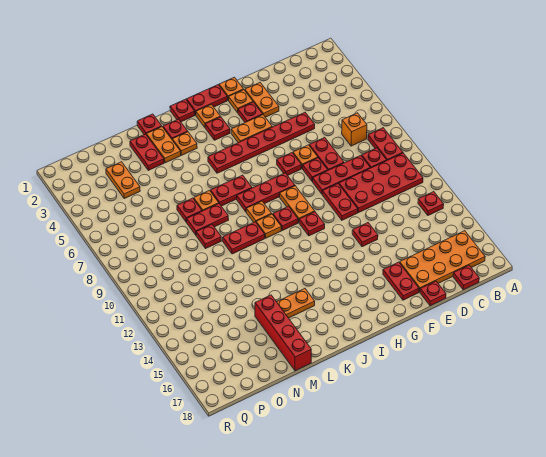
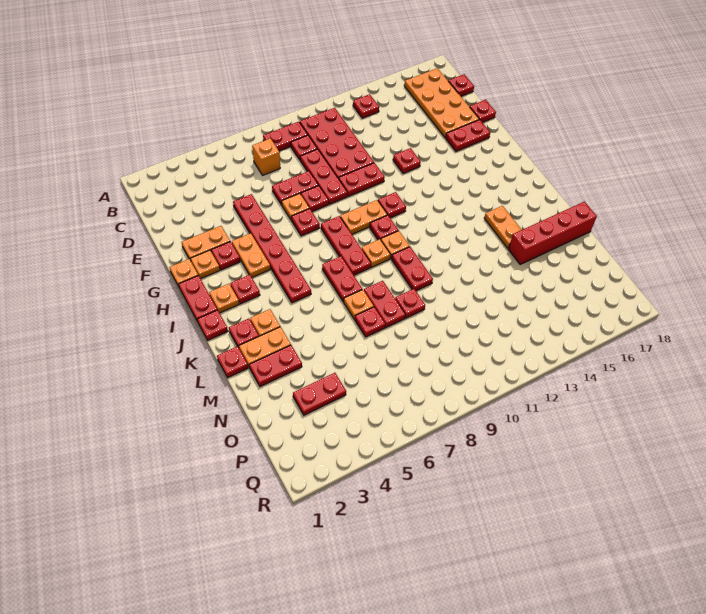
orange plate O3:O4 level 1 -> red plate O3:O4 level 1

